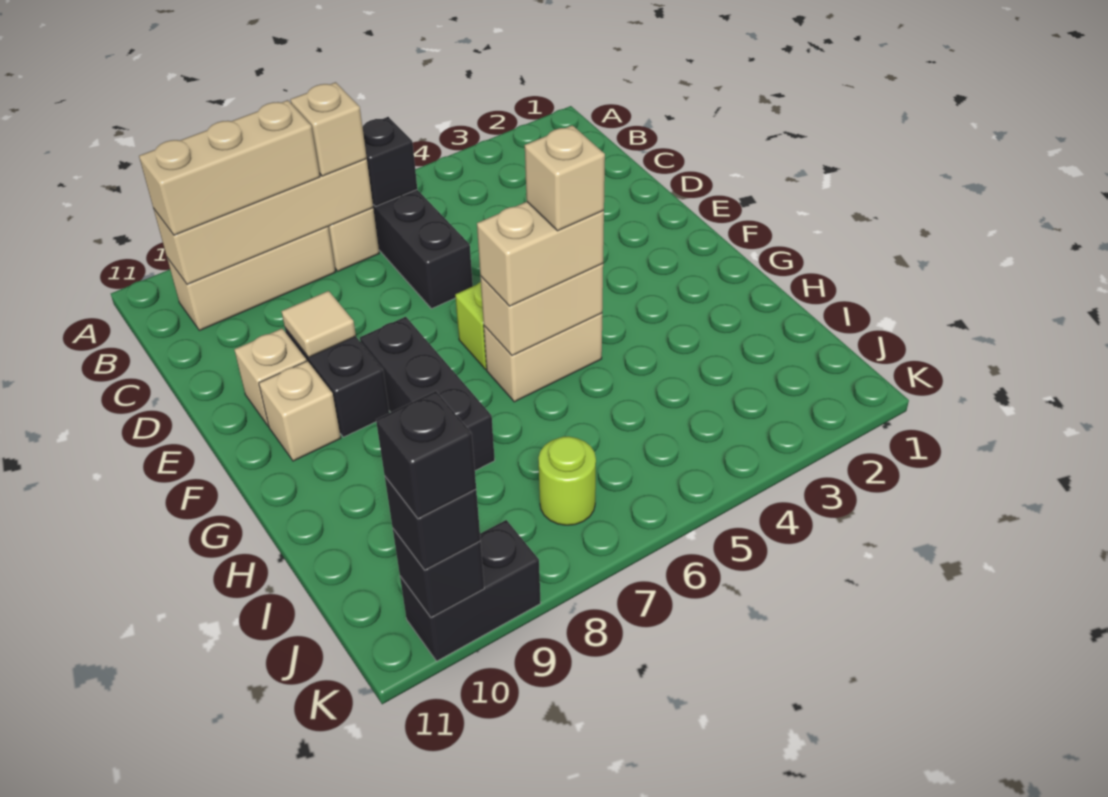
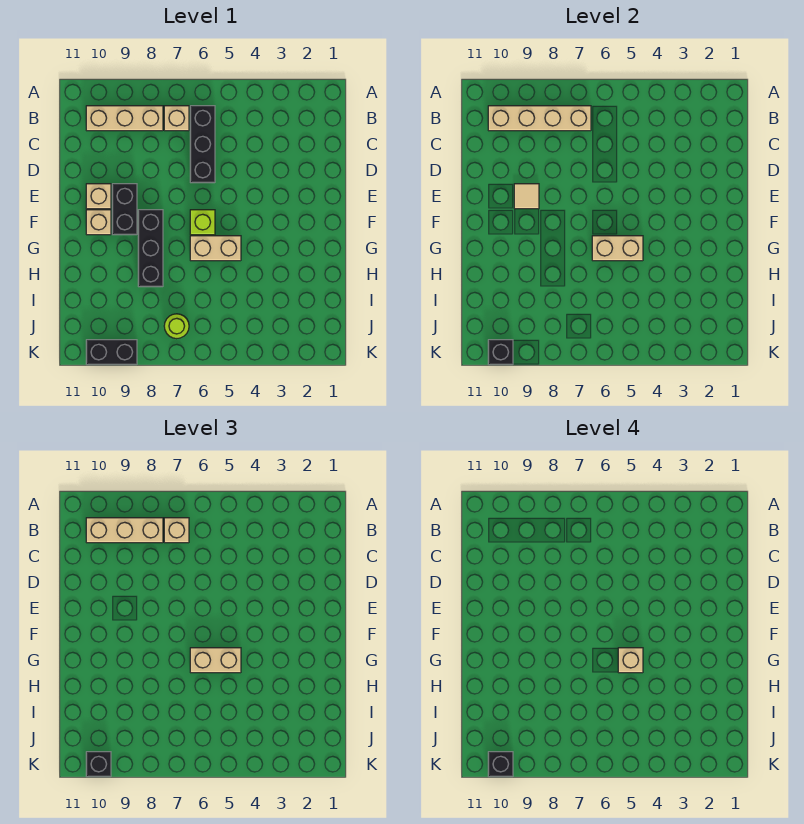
black brick B6 level 2 -> none

